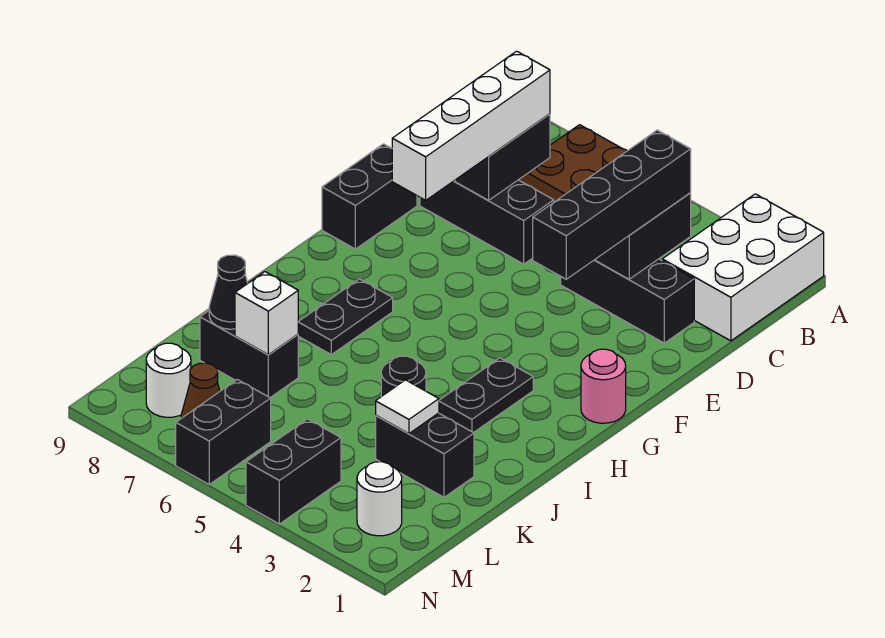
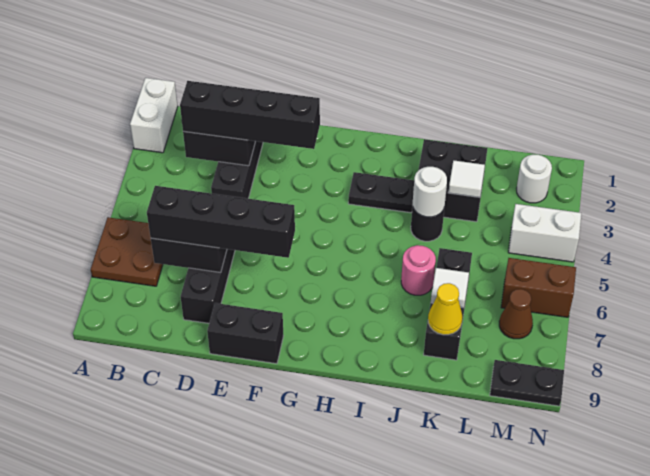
white brick A1:C2 level 1 -> white brick A1:A2 level 1
white brick C7:F7 level 3 -> black brick C7:F7 level 3
pink round brick G1 level 1 -> pink round brick J6 level 1
black plate H7:I7 level 1 -> black plate M9:N9 level 1
black brick K2:K3 level 1 -> black brick J2:K3 level 1
black brick K7:K8 level 1 -> black brick K6:K8 level 1
white brick K7 level 2 -> white tile K7 level 2
black cone K8 level 2 -> yellow cone K8 level 2
black brick M4:N4 level 1 -> white brick M4:N4 level 1
black brick M6:N6 level 1 -> brown brick M6:N6 level 1
white round brick M8 level 1 -> white round brick J4 level 2

